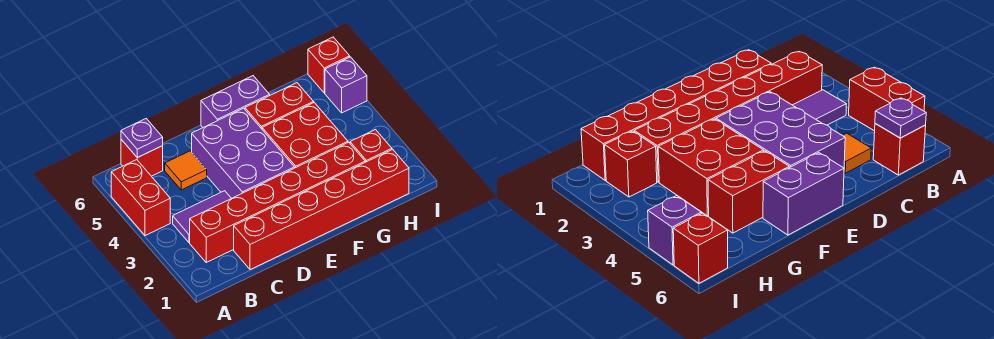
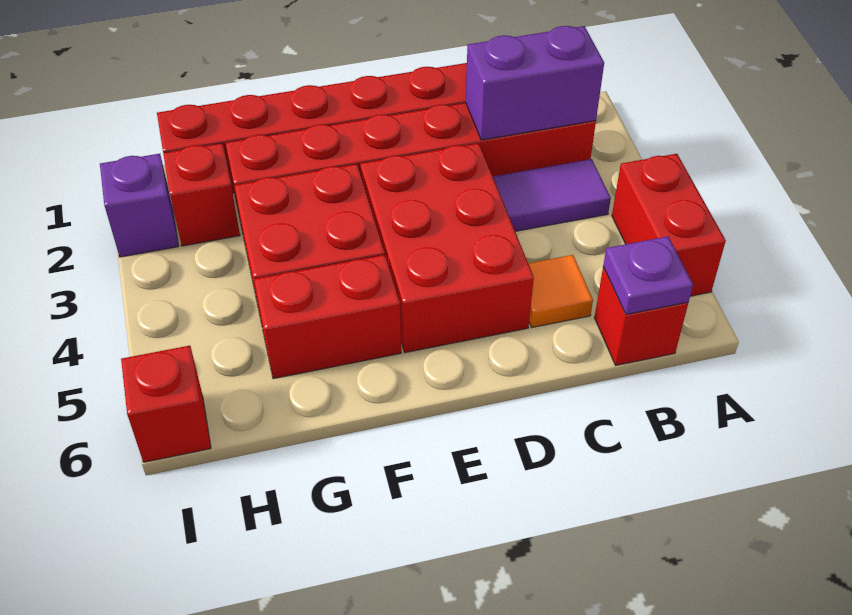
purple brick D3:E5 level 1 -> red brick D3:E5 level 1
purple brick E6:F6 level 1 -> purple brick B2:C2 level 2
purple brick I5 level 1 -> purple brick I2 level 1

